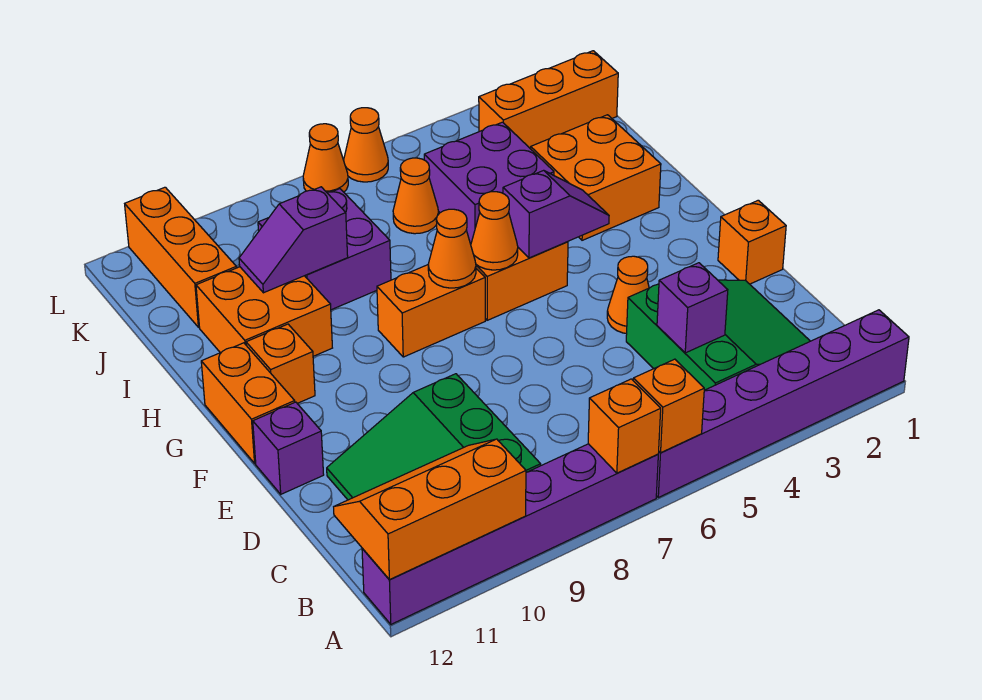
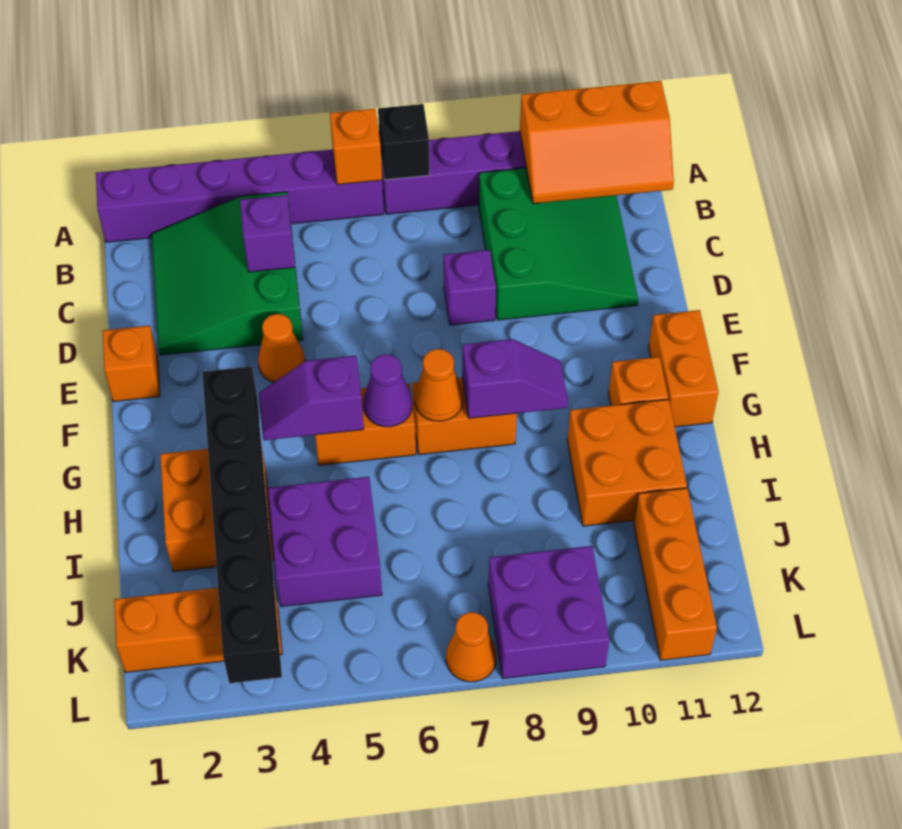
orange brick A7 level 2 -> black brick A7 level 2
purple brick E12 level 1 -> purple brick D8 level 1
none -> black brick G3:L3 level 2
orange cone G6 level 2 -> purple cone G6 level 2
purple brick I8:J9 level 1 -> purple brick K8:L9 level 1
purple slope I9:I10 level 2 top 9 -> purple slope G8:G9 level 2 top 8
orange cone J6 level 1 -> none
orange cone L6 level 1 -> none

